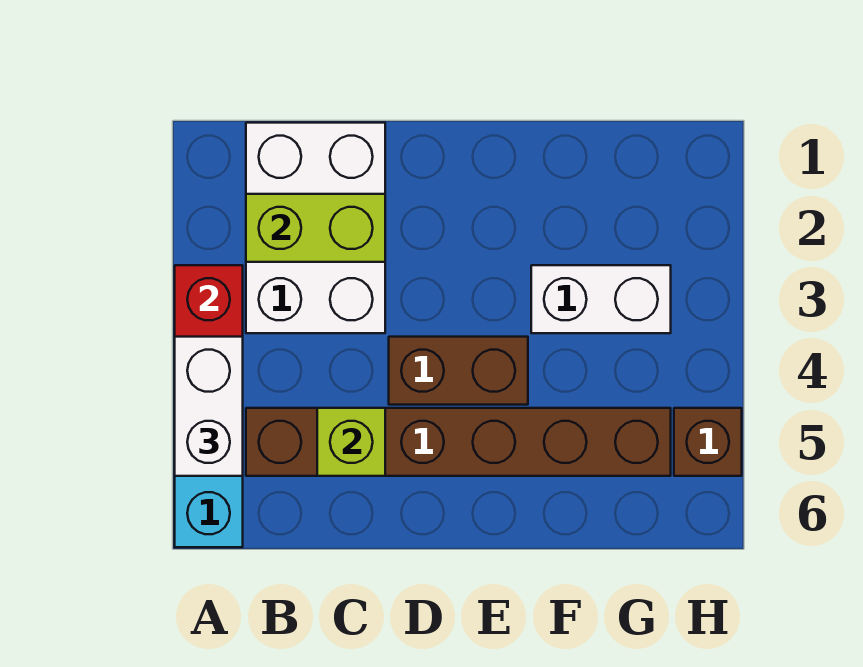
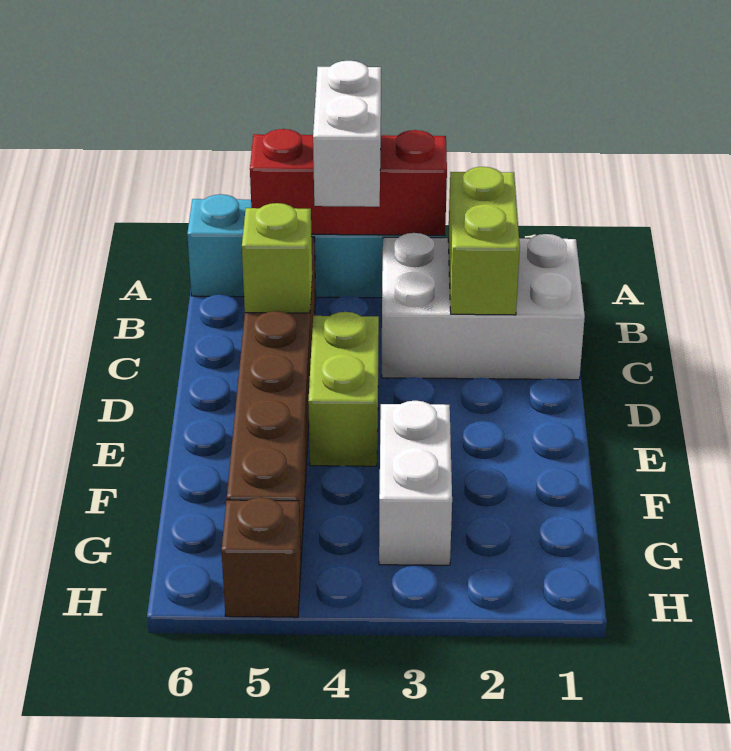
white brick A4:A5 level 3 -> white brick A4:B4 level 3
brown brick D4:E4 level 1 -> lime brick D4:E4 level 1

